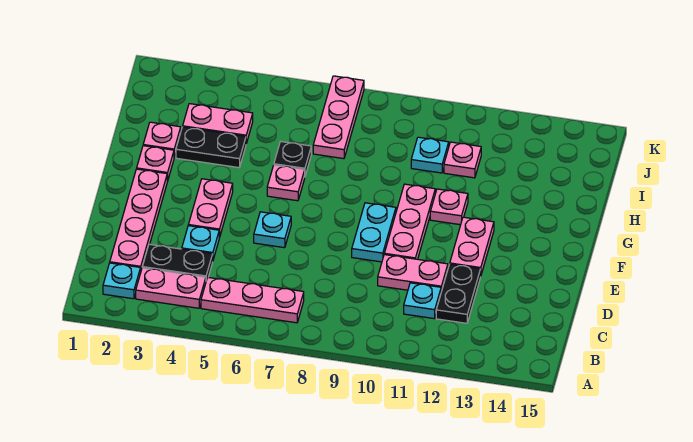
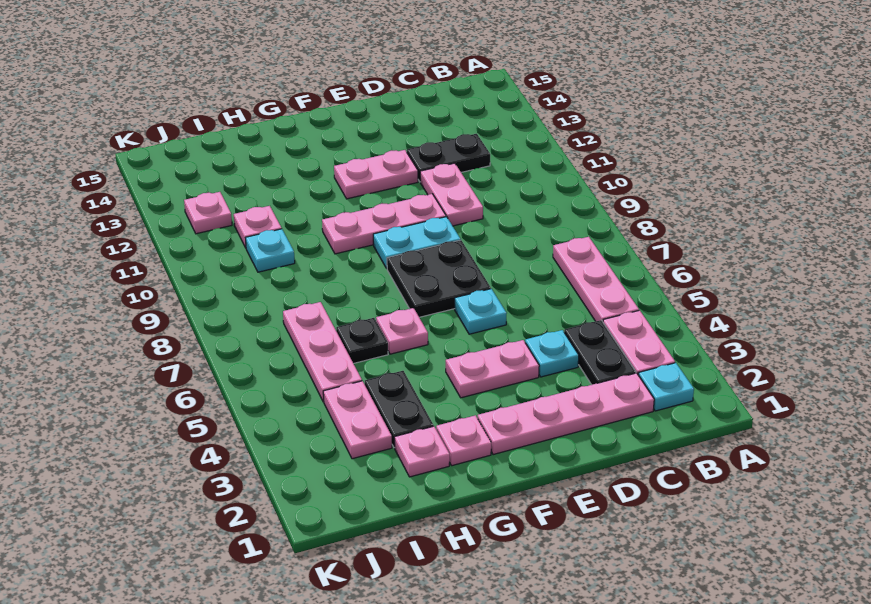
cyan plate C11 level 1 -> none
none -> black plate E7:F8 level 1
pink plate G11 level 1 -> pink plate J12 level 1
pink plate I7:K7 level 1 -> pink plate I5:I7 level 1

